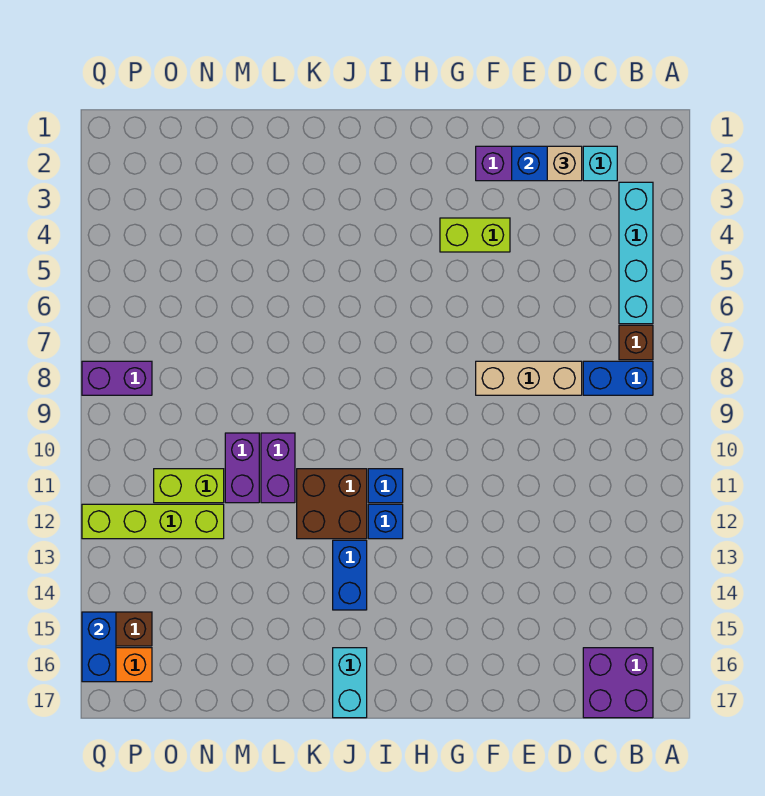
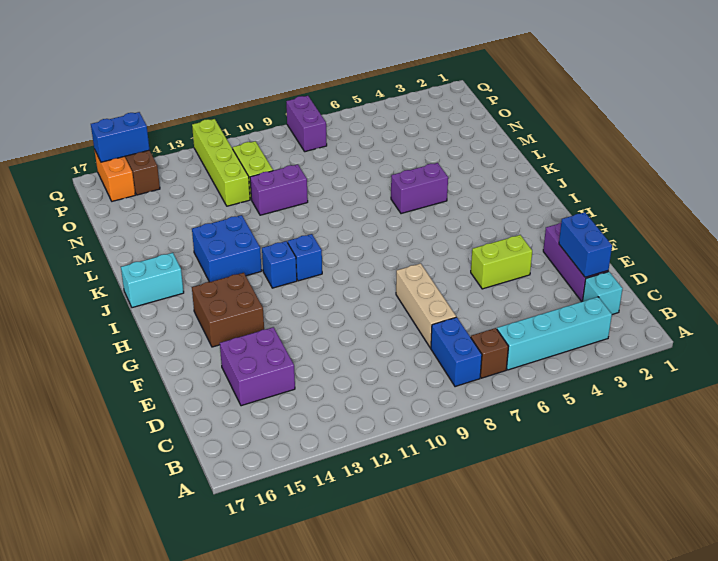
purple brick B16:C17 level 1 -> purple brick D14:E15 level 1
tan brick D2 level 3 -> none
lime brick F4:G4 level 1 -> lime brick F4:F5 level 1
brown brick J11:K12 level 1 -> brown brick G14:H15 level 1
blue brick J13:J14 level 1 -> blue brick J13:K14 level 1
purple brick L10:L11 level 1 -> purple brick K5:K6 level 1

